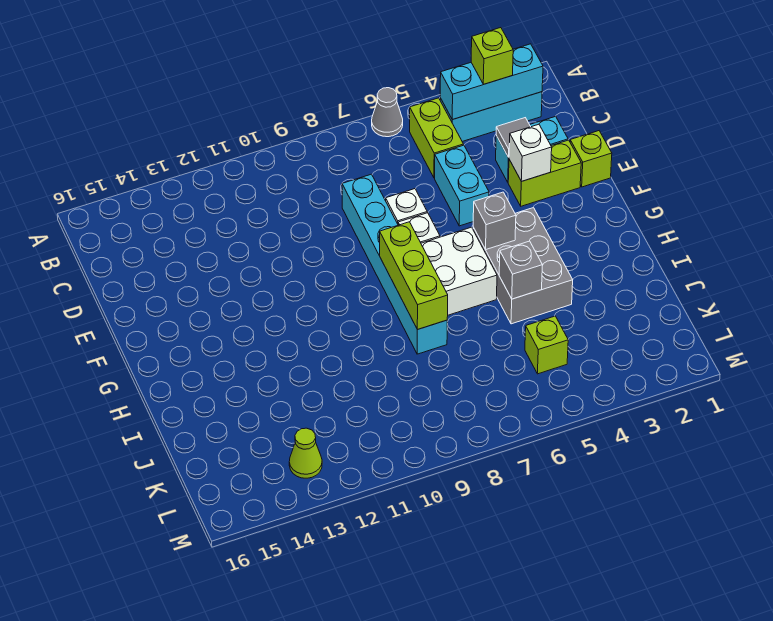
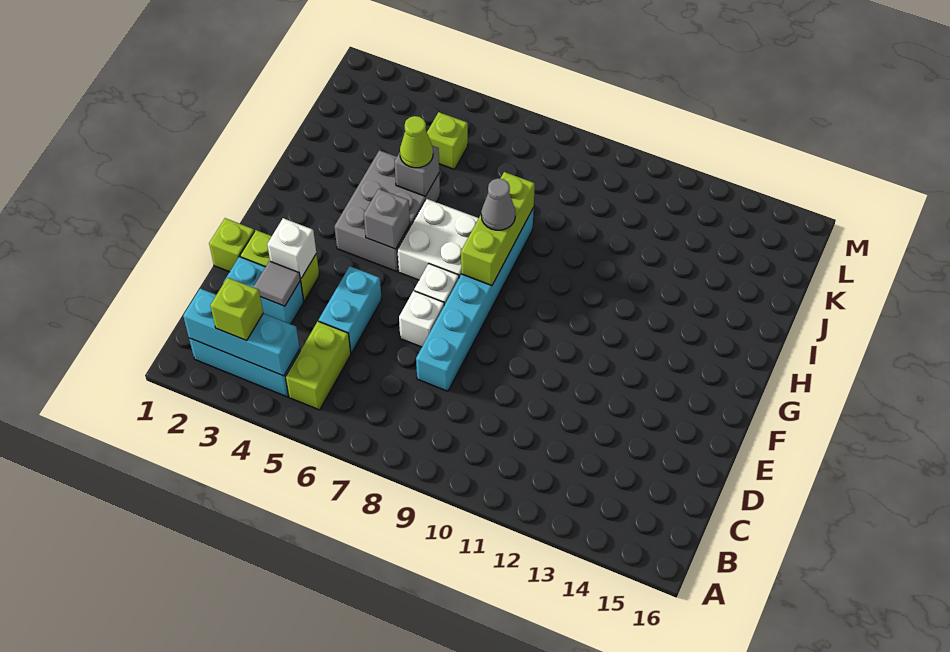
grey cone A6 level 1 -> grey cone H8 level 3
lime cone L13 level 1 -> lime cone I5 level 3

